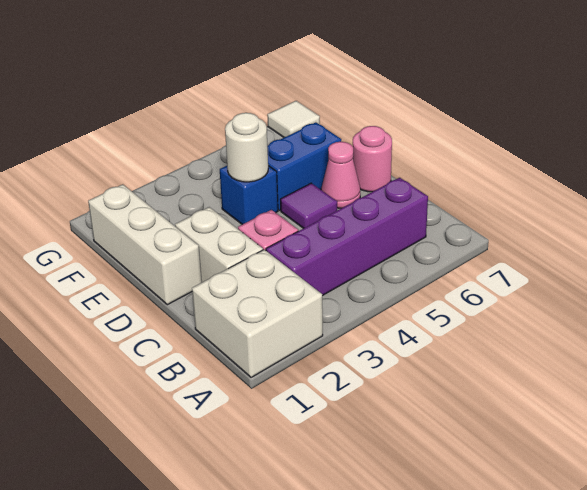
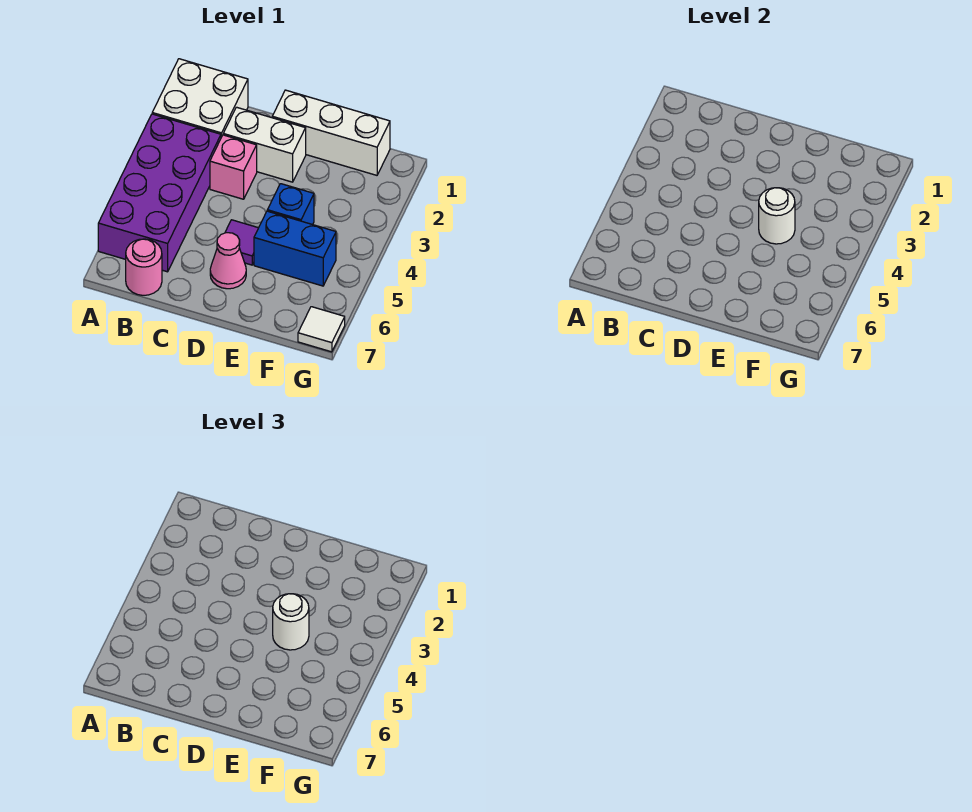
purple brick B3:B6 level 1 -> purple brick A3:B6 level 1
pink round brick D7 level 1 -> pink round brick B7 level 1
none -> white round brick E4 level 3
blue brick E5:E6 level 1 -> blue brick E5:F5 level 1

